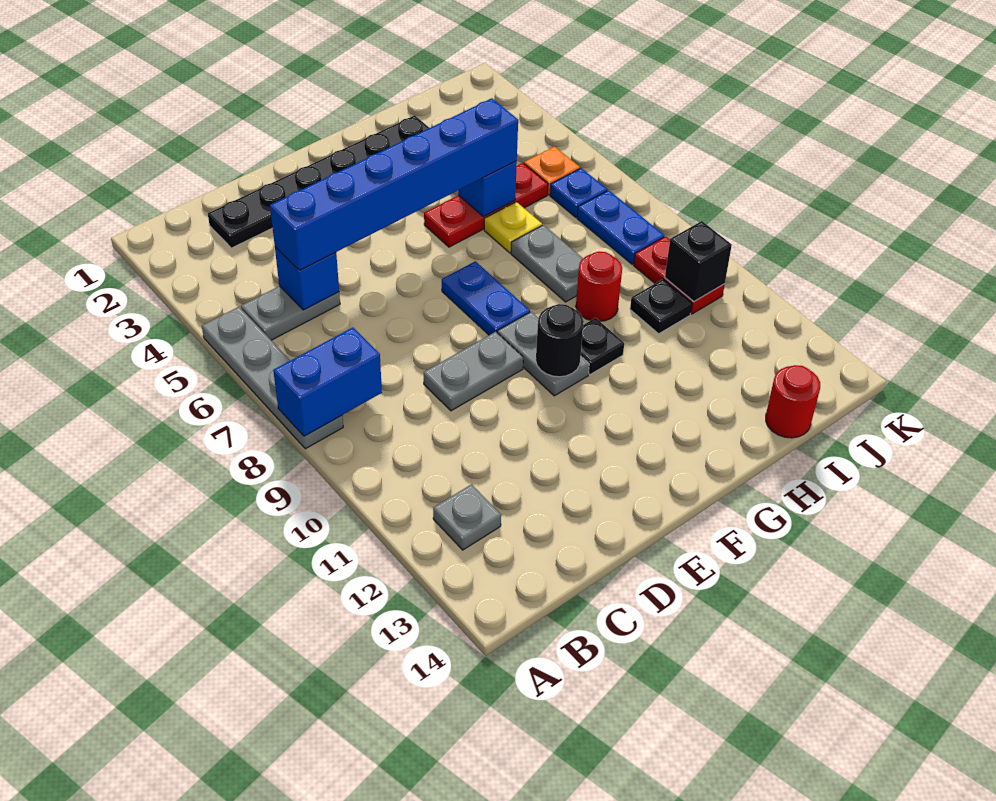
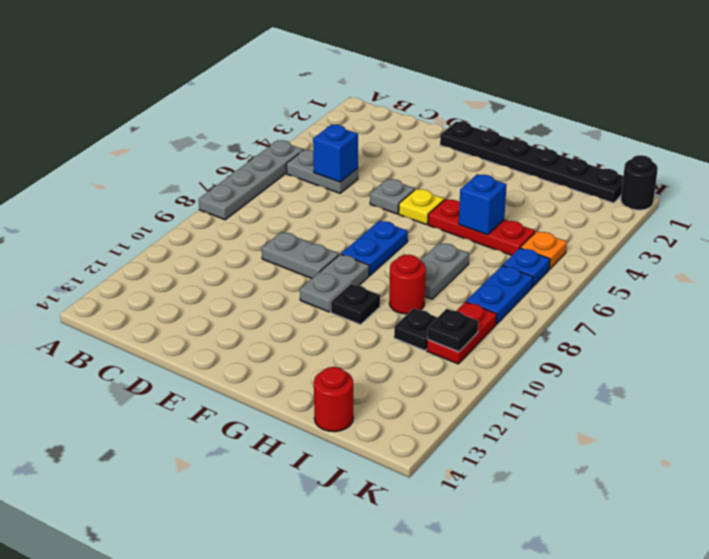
blue brick A8:B8 level 2 -> none
grey plate B12 level 1 -> grey plate E5 level 1
black plate C2:H2 level 1 -> black plate E1:J1 level 1
blue brick C5:H5 level 3 -> none
black round brick F10 level 2 -> black round brick K1 level 1
yellow plate H6 level 1 -> yellow plate F5 level 1
black brick J10 level 2 -> black plate J10 level 2

